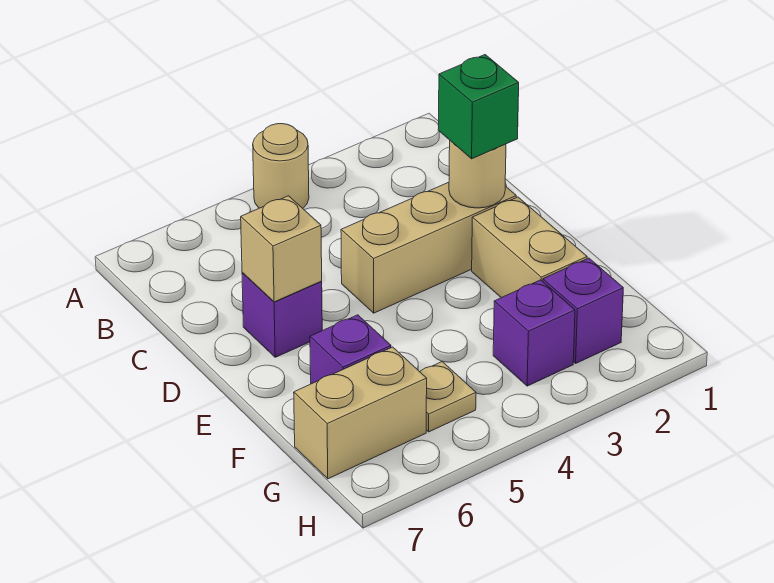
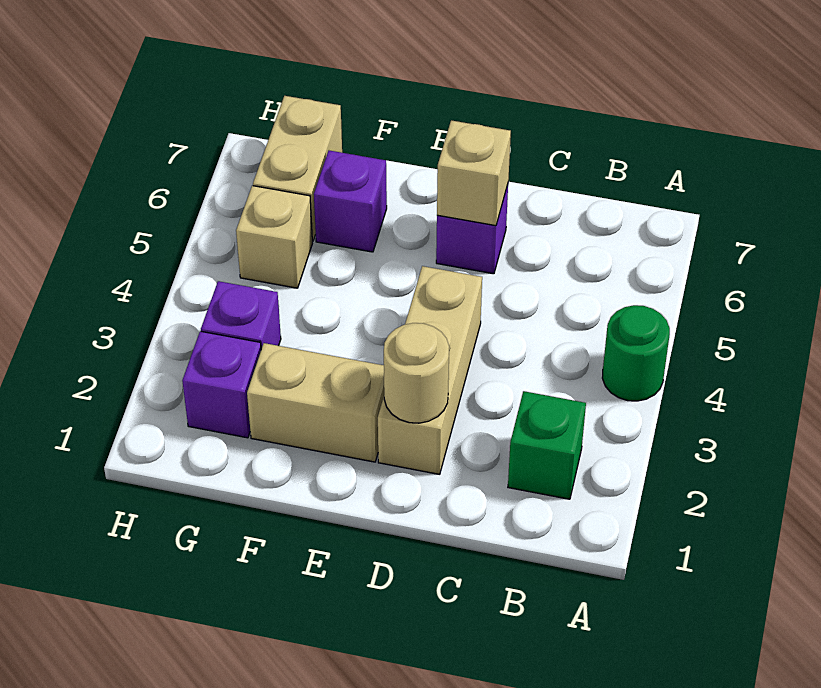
tan round brick A4 level 1 -> green round brick A4 level 1
green brick D2 level 3 -> green brick B2 level 1
tan plate G5 level 1 -> tan brick G5 level 1

